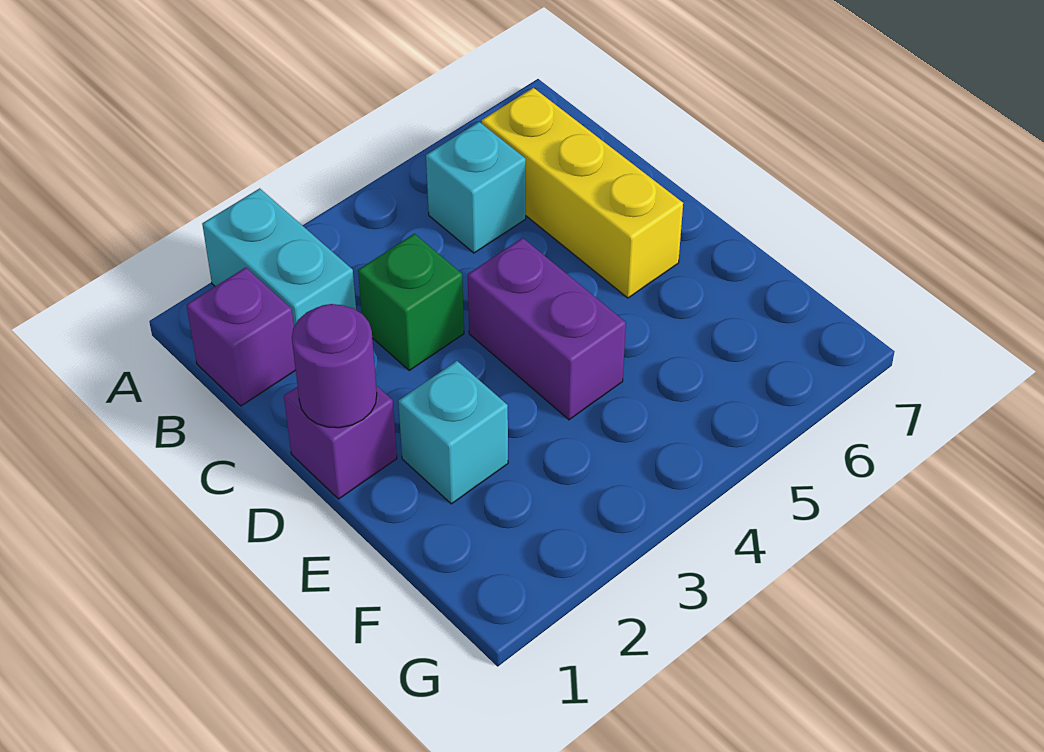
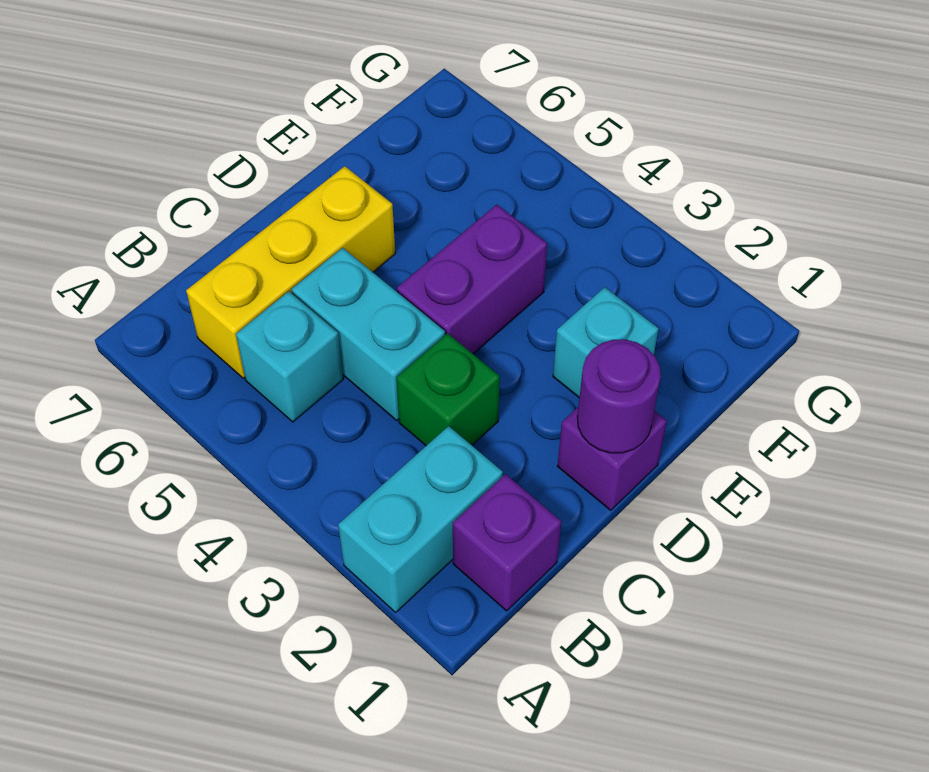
none -> cyan brick C4:C5 level 1

